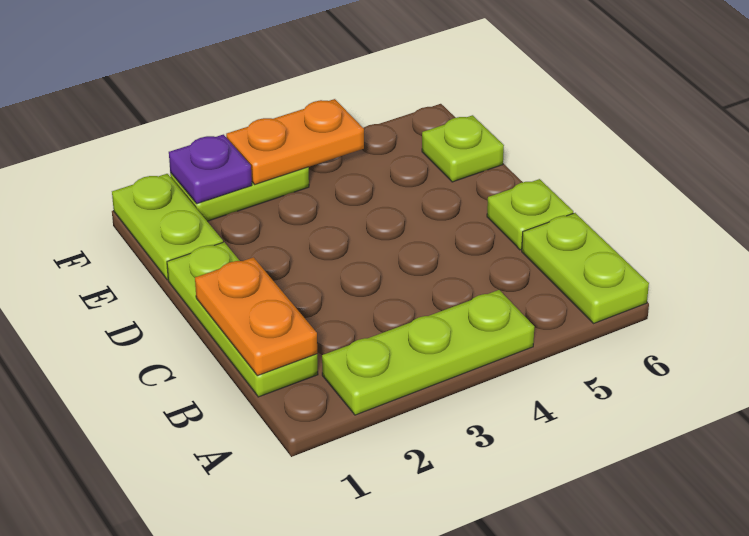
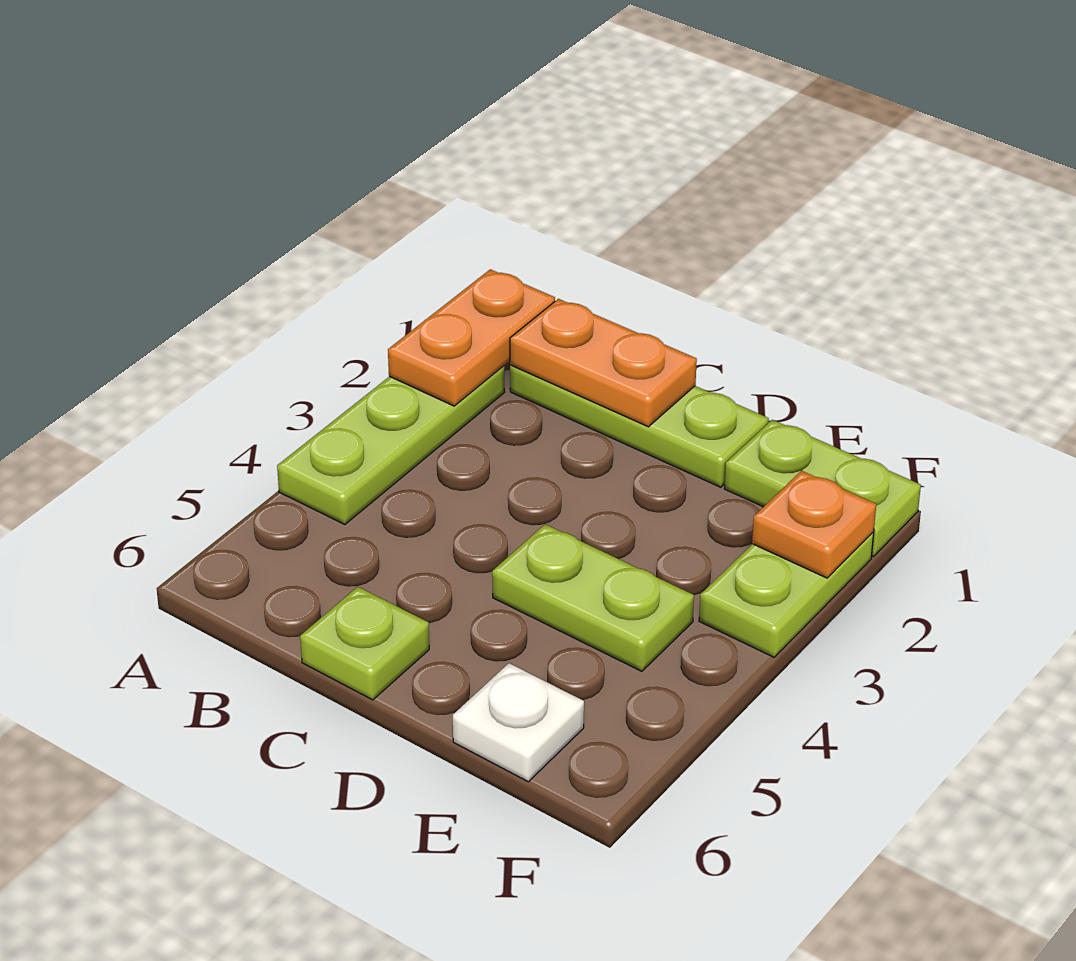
lime plate A6:B6 level 1 -> lime plate D4:E4 level 1
lime plate E6 level 1 -> white plate E6 level 1
purple plate F2 level 2 -> orange plate F2 level 2
orange plate F3:F4 level 2 -> orange plate A1:A2 level 2

